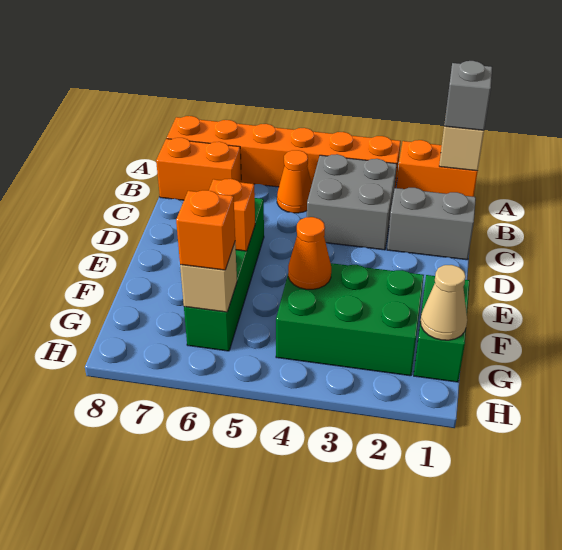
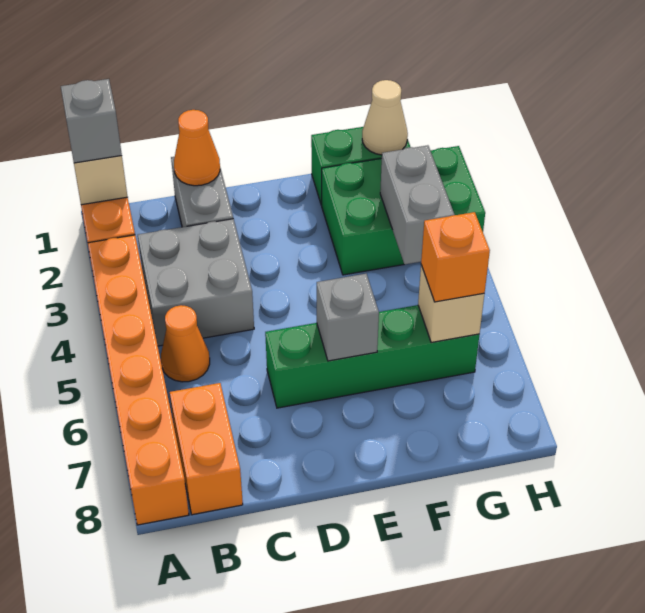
orange brick E6 level 2 -> grey brick E6 level 2
green brick F2:G4 level 1 -> green brick F2:H3 level 1
orange cone F4 level 2 -> orange cone C1 level 2
none -> grey brick G3:G4 level 2

